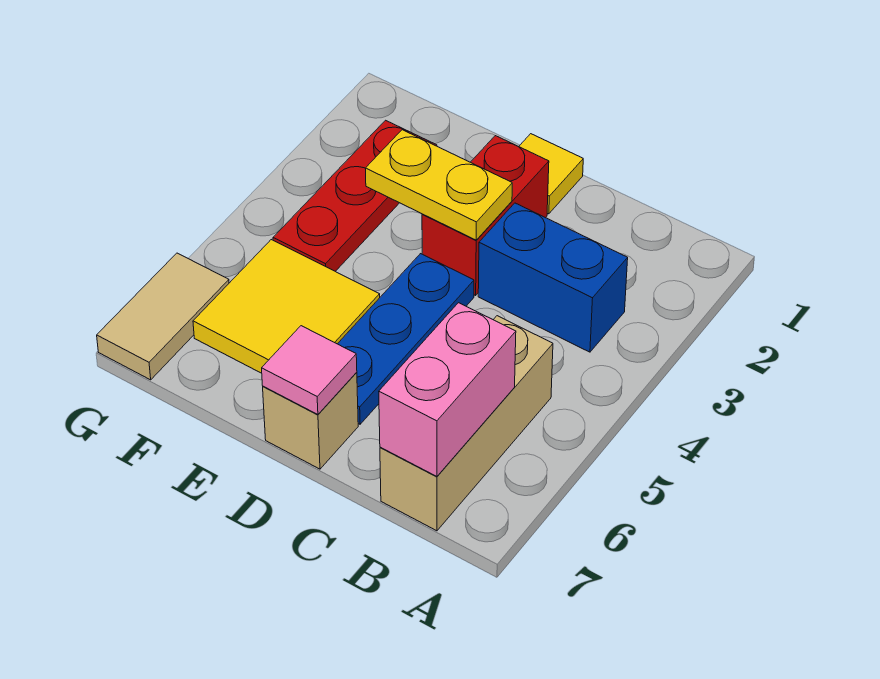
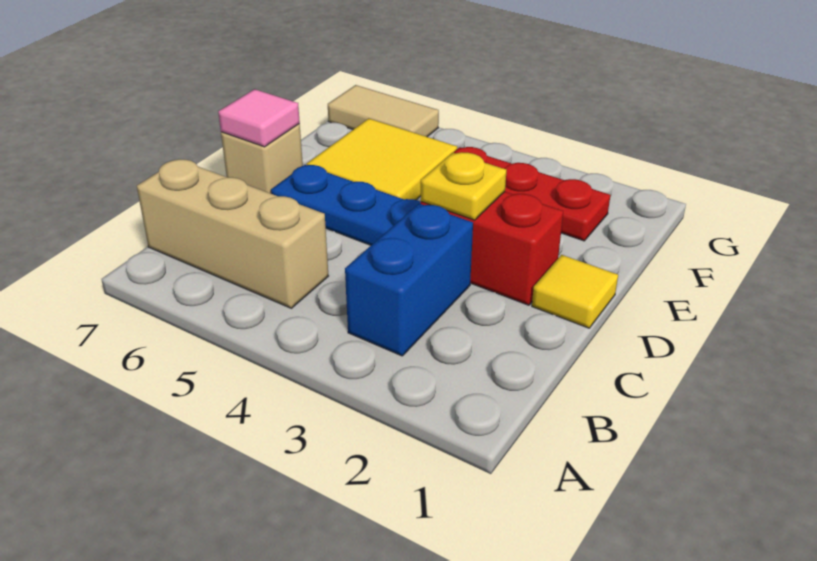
pink brick B6:B7 level 2 -> none
yellow plate D3:E3 level 2 -> yellow plate D3 level 2

